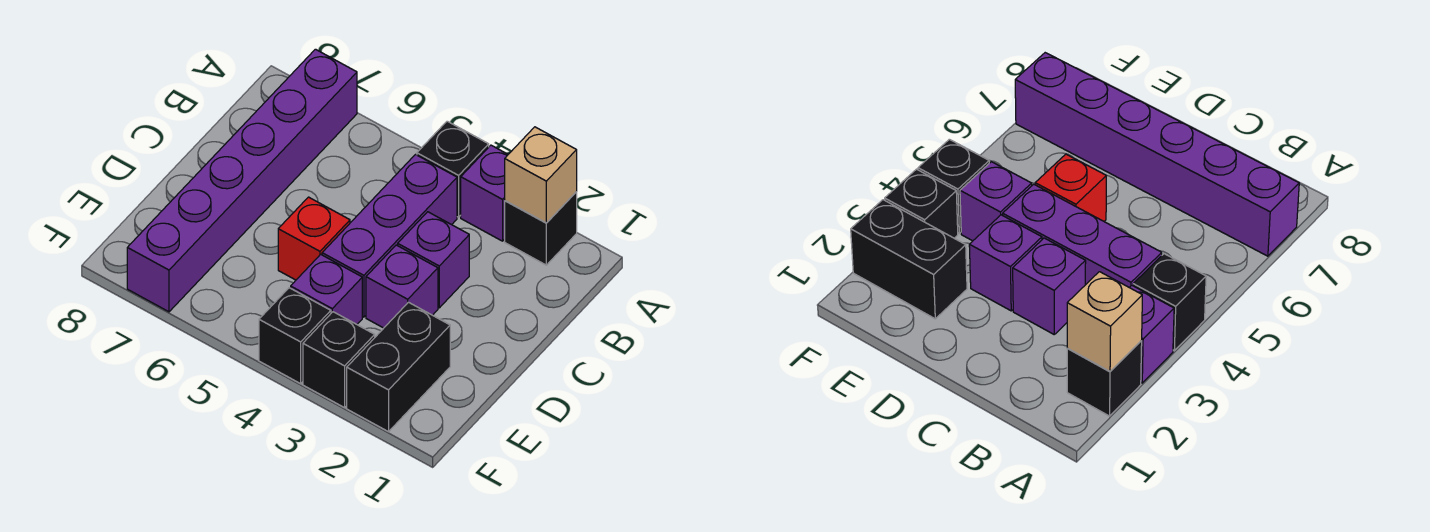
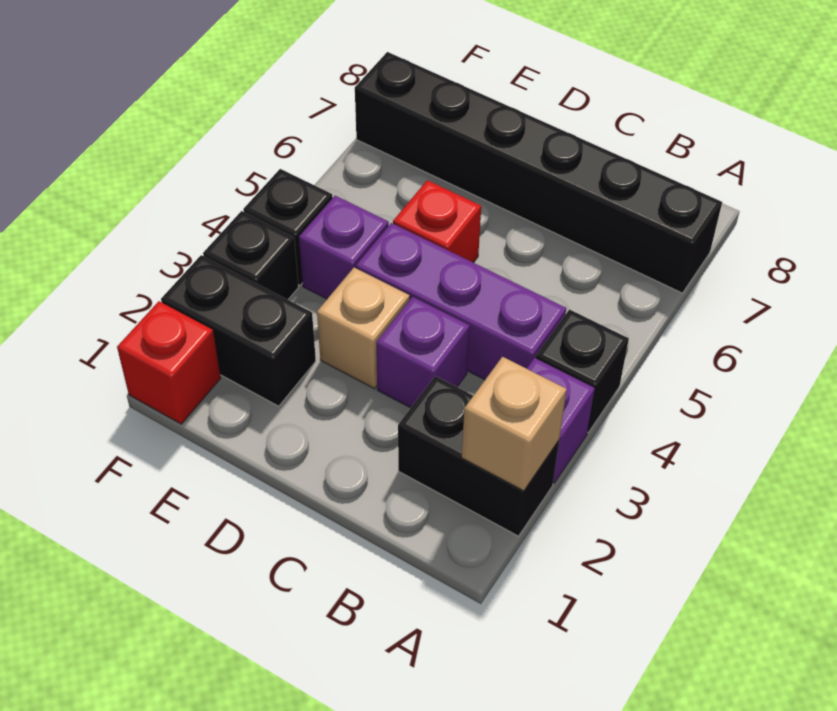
black brick A2 level 1 -> black brick A2:B2 level 1
purple brick A7:F7 level 1 -> black brick A7:F7 level 1
purple brick D3 level 1 -> tan brick D3 level 1
none -> red brick F1 level 1

